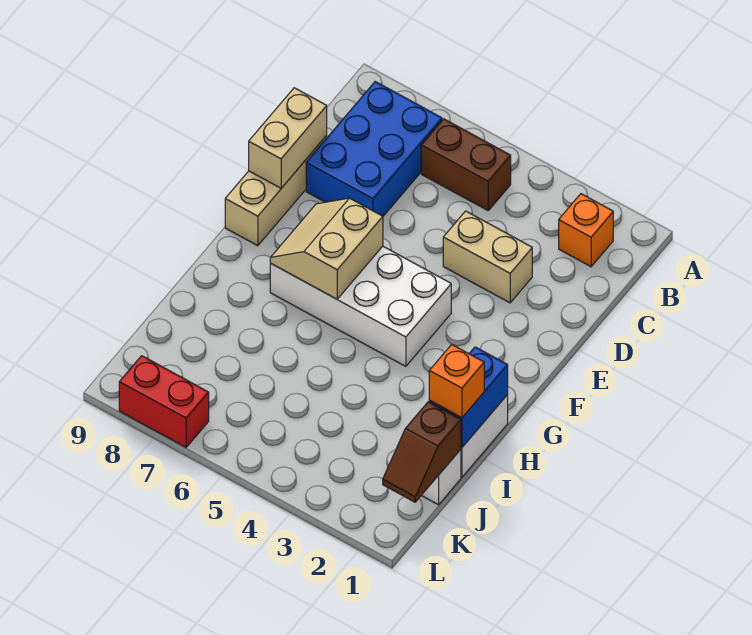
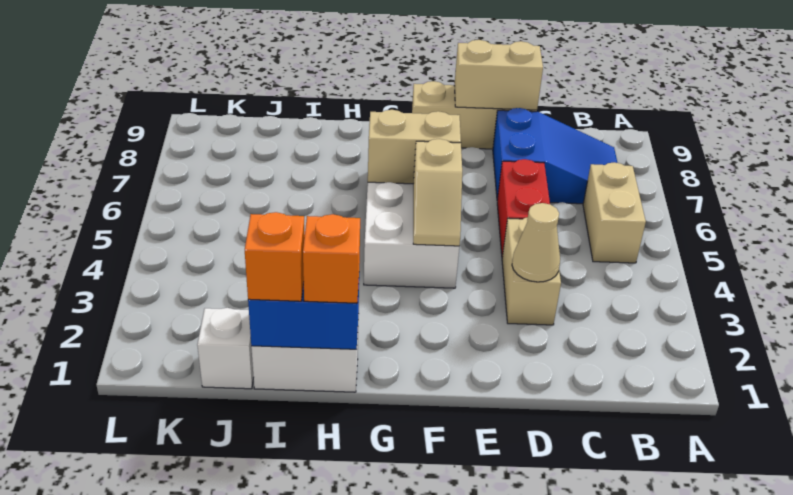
orange brick B2 level 1 -> orange brick H1 level 3
brown brick B5:B6 level 1 -> tan brick B5:B6 level 1
blue brick B7:D8 level 1 -> blue slope B7:D8 level 1 top D
none -> tan cone D3 level 2
none -> tan slope F4:F5 level 2 top 5
brown slope J1:K1 level 2 top J -> none
red brick L7:L8 level 1 -> red brick D5:D6 level 1

